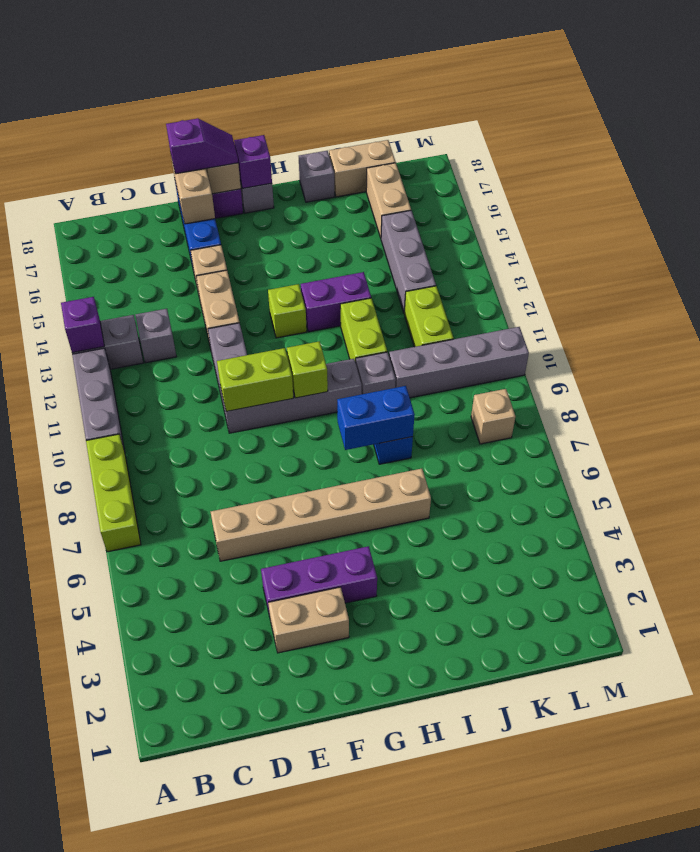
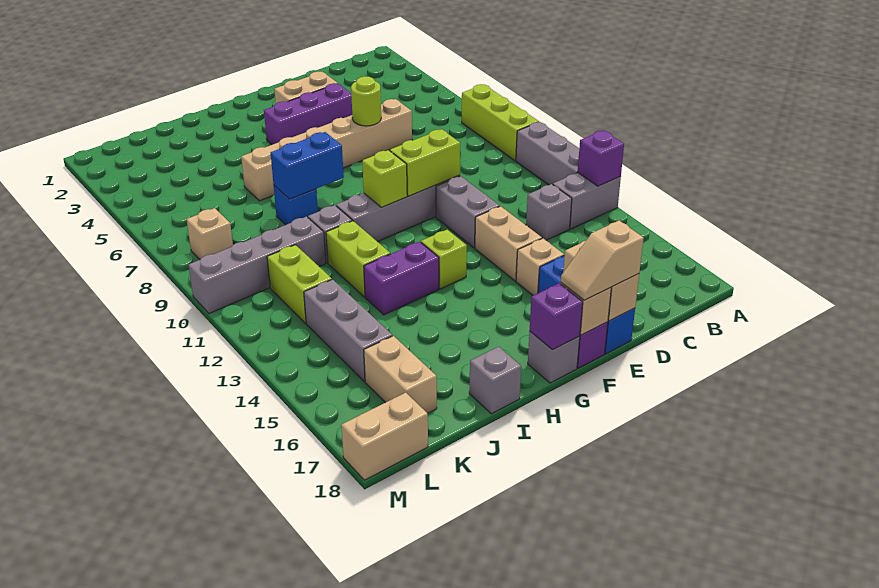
none -> lime round brick E6 level 2
purple slope E18:F18 level 3 top E -> tan slope E18:F18 level 3 top E
tan brick J18:K18 level 1 -> tan brick L18:M18 level 1

